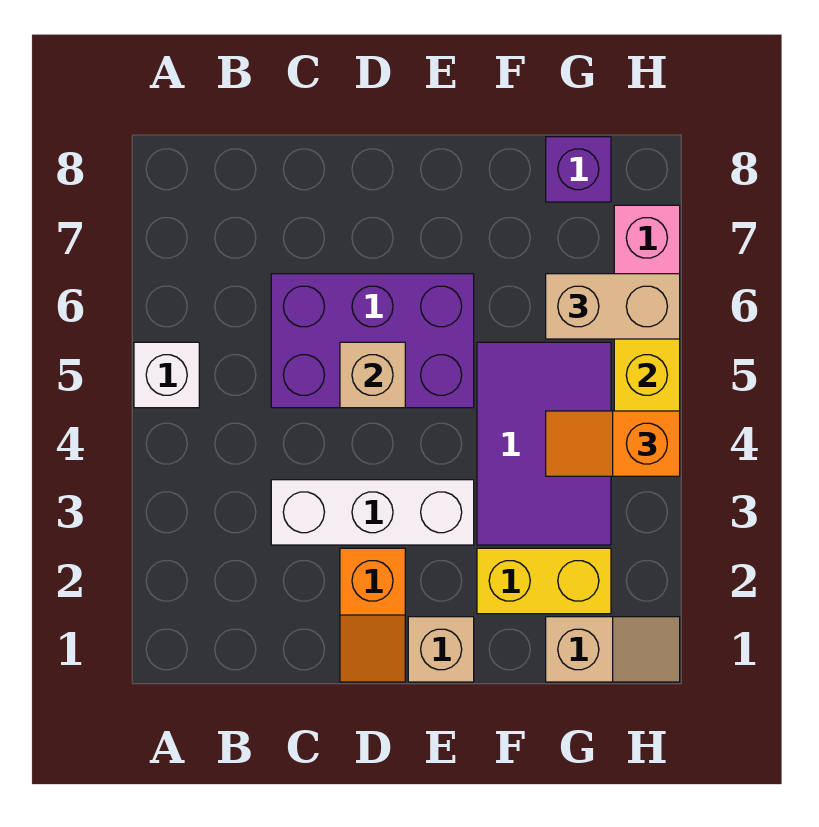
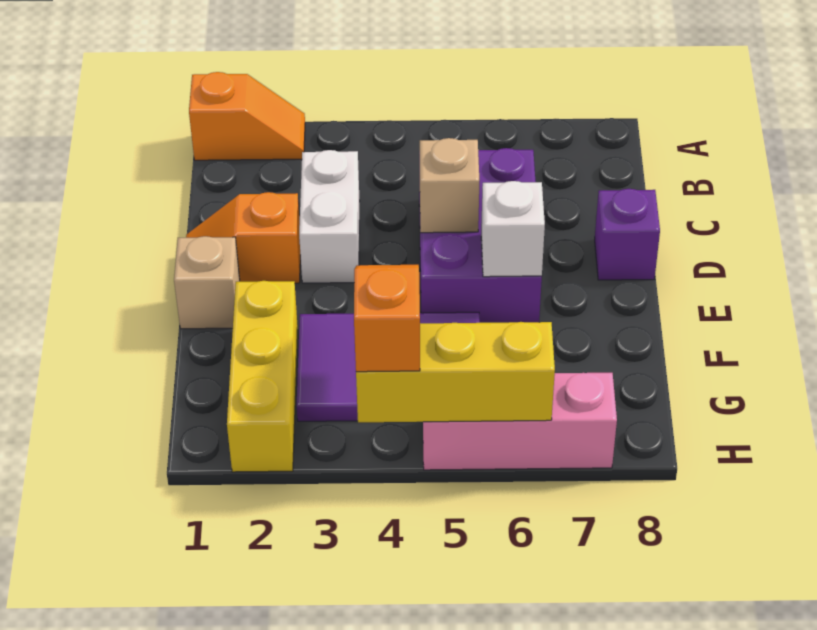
none -> orange slope A1:A2 level 1 top 1
white brick A5 level 1 -> white brick E6 level 2
white brick C3:E3 level 1 -> white brick C3:D3 level 1
yellow brick F2:G2 level 1 -> yellow brick F2:H2 level 1
tan slope G1:H1 level 1 top G -> none
tan brick G6:H6 level 3 -> none
purple brick G8 level 1 -> purple brick D8 level 1

